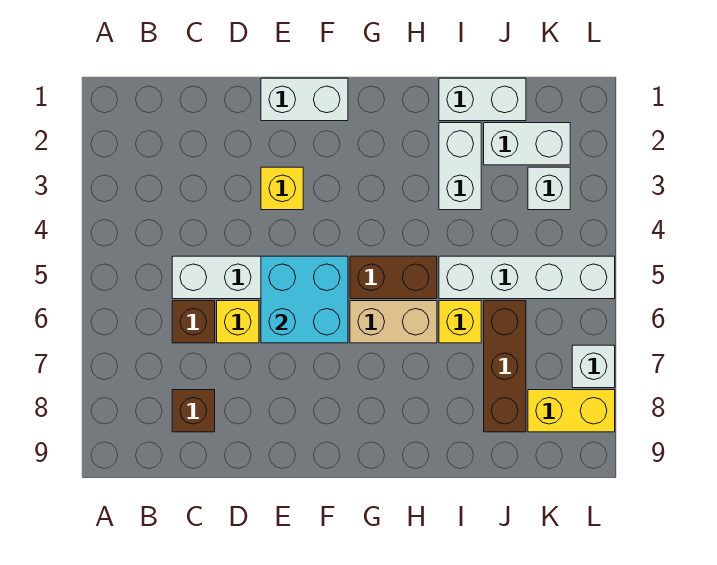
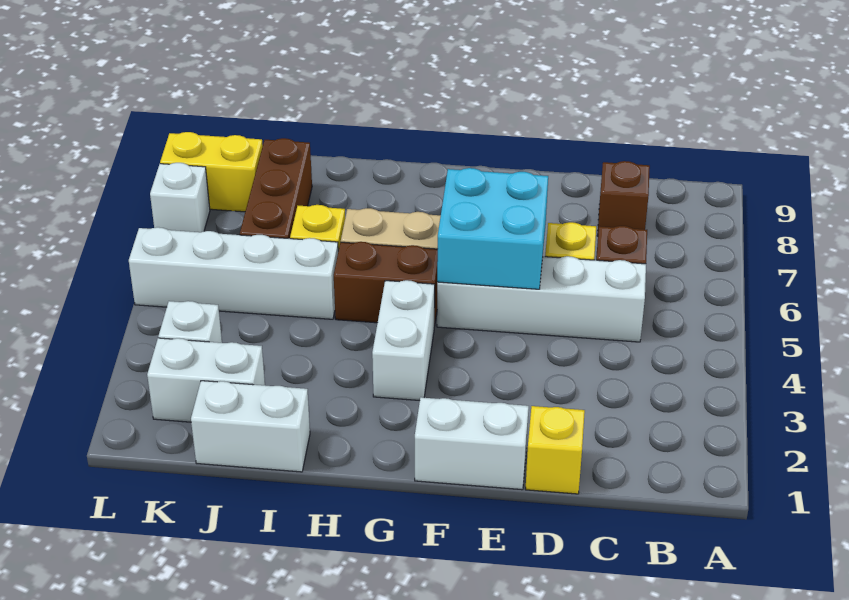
yellow brick E3 level 1 -> yellow brick D1 level 1
white brick I2:I3 level 1 -> white brick G3:G4 level 1

